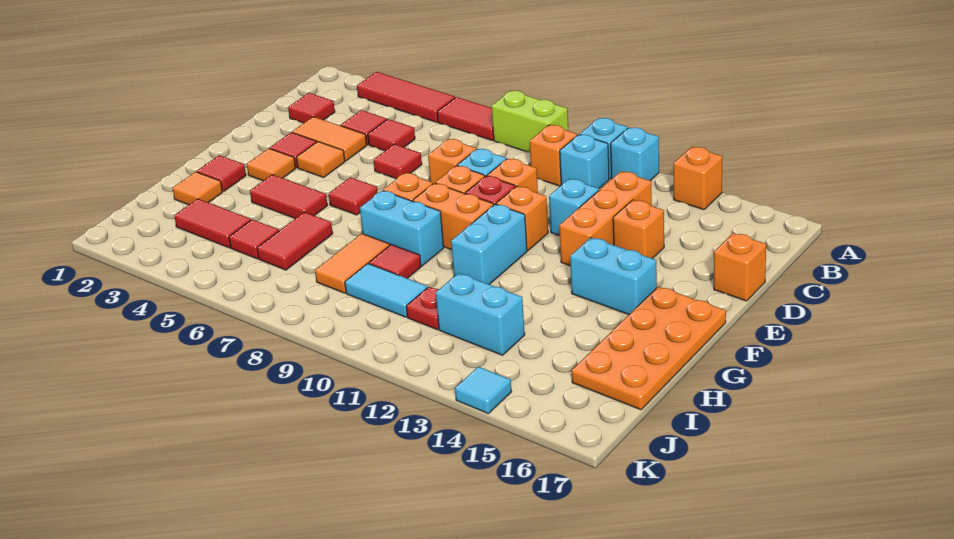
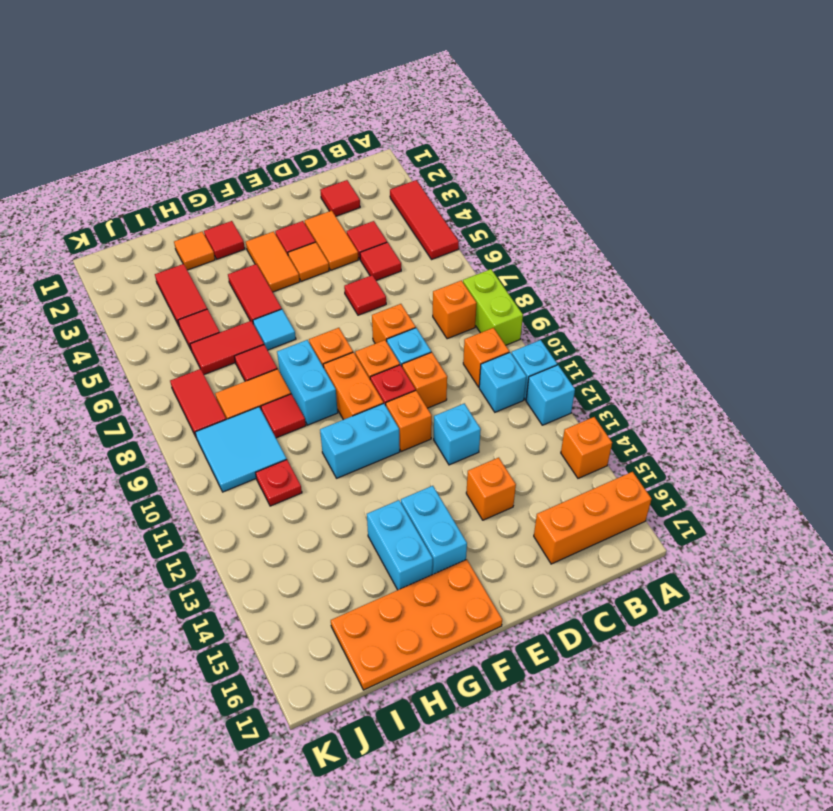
red tile A6:A7 level 1 -> red tile J7:J8 level 1
orange brick C13:E13 level 1 -> orange brick A16:C16 level 1
orange brick D17 level 1 -> orange brick B8 level 1
orange tile F3 level 1 -> orange tile F3:F4 level 1
red tile F6 level 1 -> red tile H7 level 1
cyan tile I9:I10 level 1 -> cyan tile I9:J10 level 1
cyan brick I12:I13 level 1 -> cyan brick G14:G15 level 1
cyan tile K14 level 1 -> cyan tile G6 level 1

